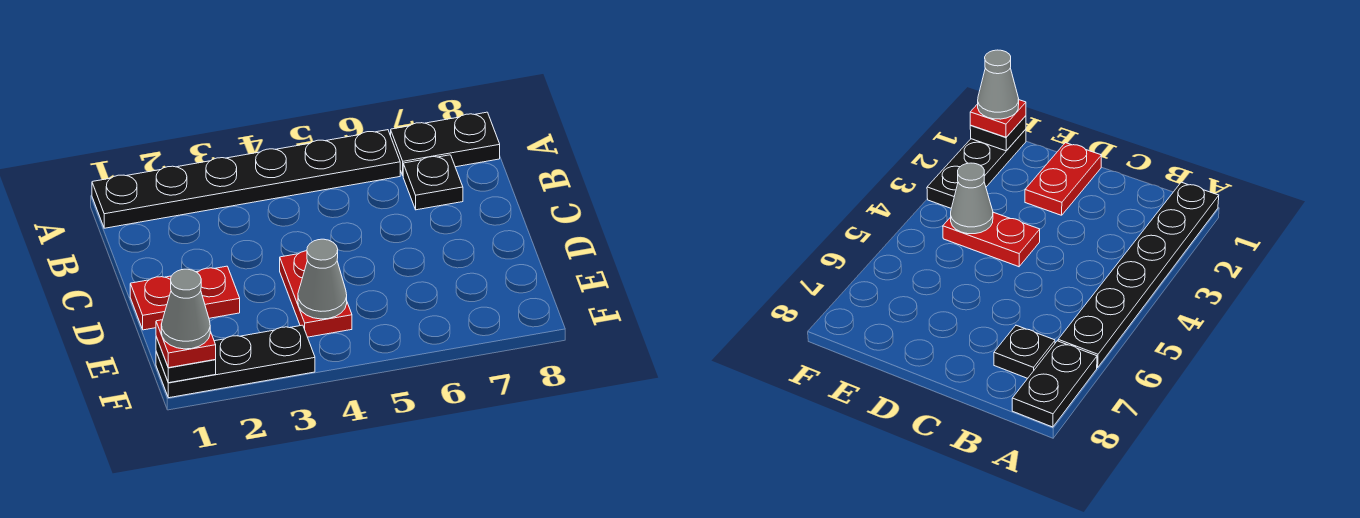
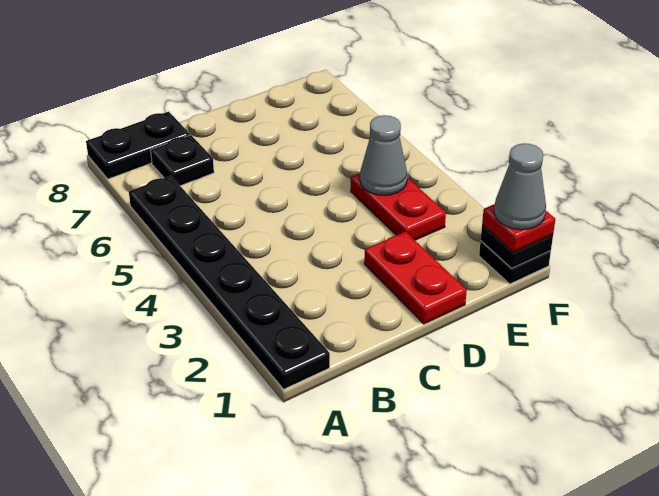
black plate A7:A8 level 1 -> black plate A8:B8 level 1
red plate D4:E4 level 1 -> red plate E3:E4 level 1
black plate F1:F3 level 1 -> black plate F1 level 1

